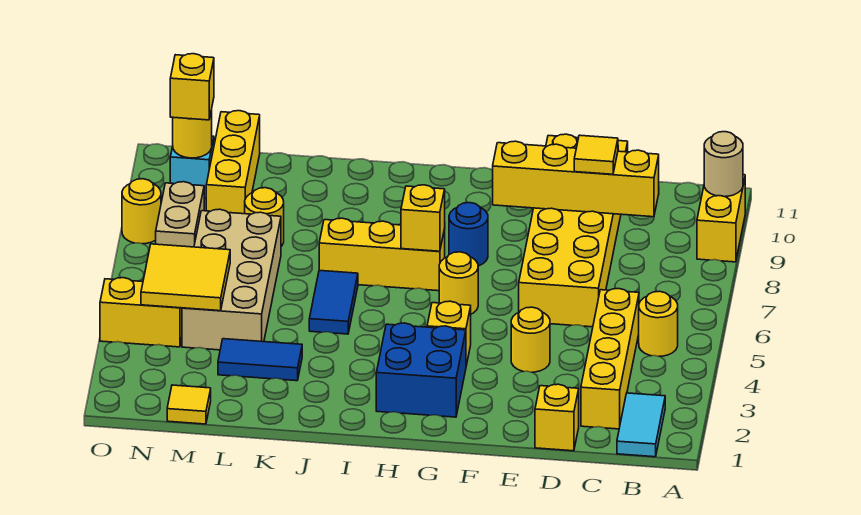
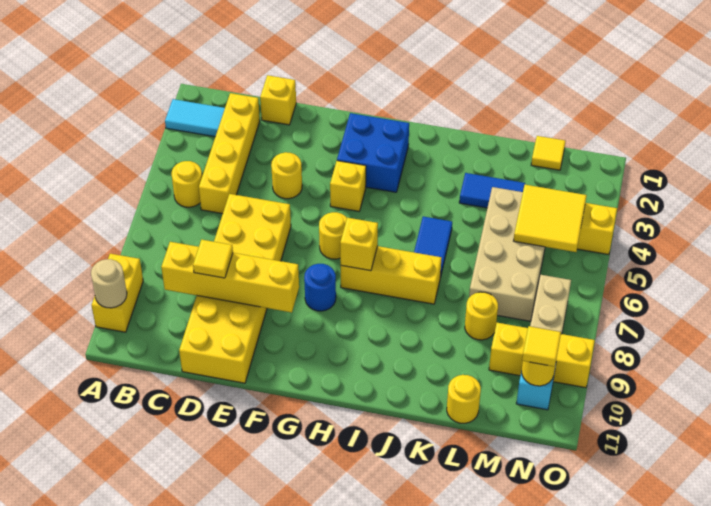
cyan tile B1:B2 level 1 -> cyan tile A2:B2 level 1
yellow brick M9:M11 level 1 -> yellow brick M9:O9 level 1
yellow brick N10 level 3 -> yellow tile N10 level 3
yellow round brick O8 level 1 -> yellow round brick L11 level 1

